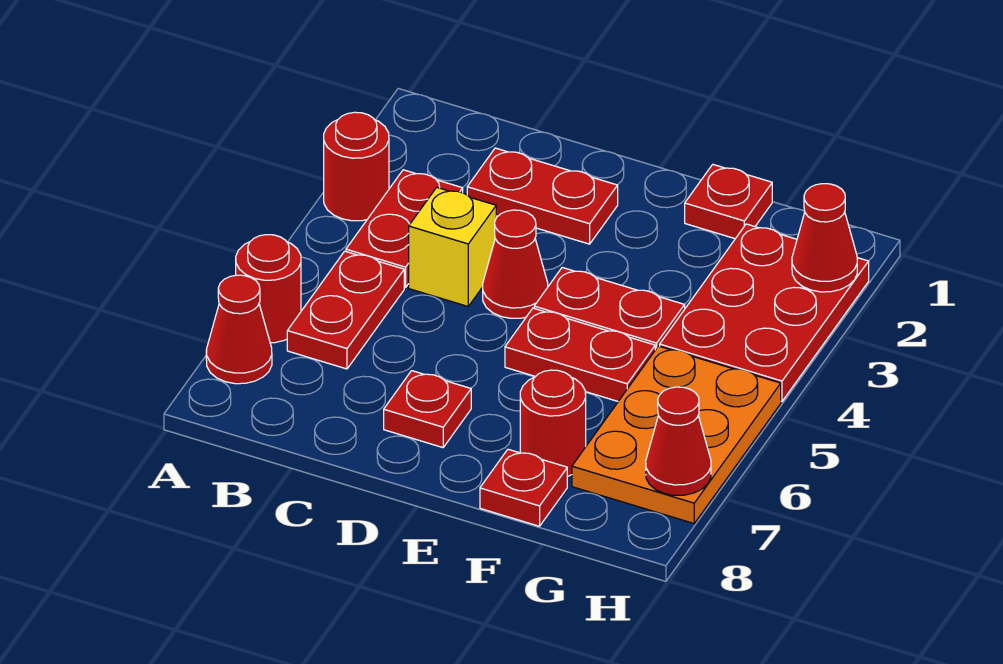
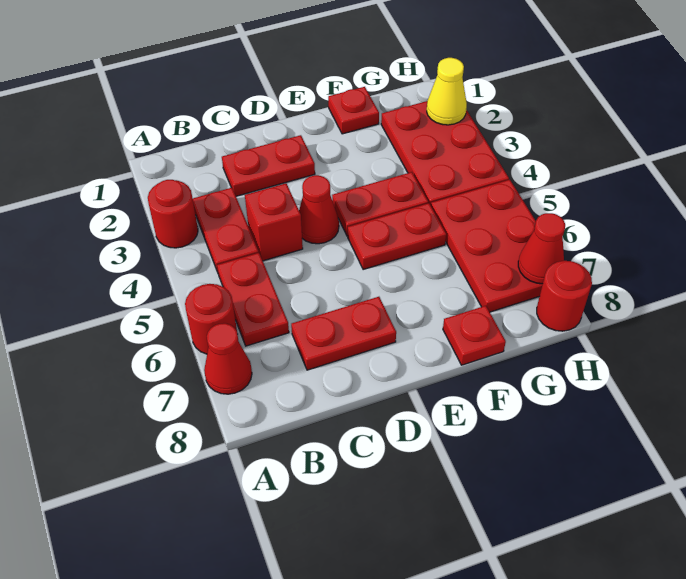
yellow brick C4 level 1 -> red brick C4 level 1
red plate D7 level 1 -> red plate C7:D7 level 1
red round brick F7 level 1 -> red round brick H8 level 1
orange plate G5:H7 level 1 -> red plate G5:H7 level 1
red cone H2 level 2 -> yellow cone H2 level 2

